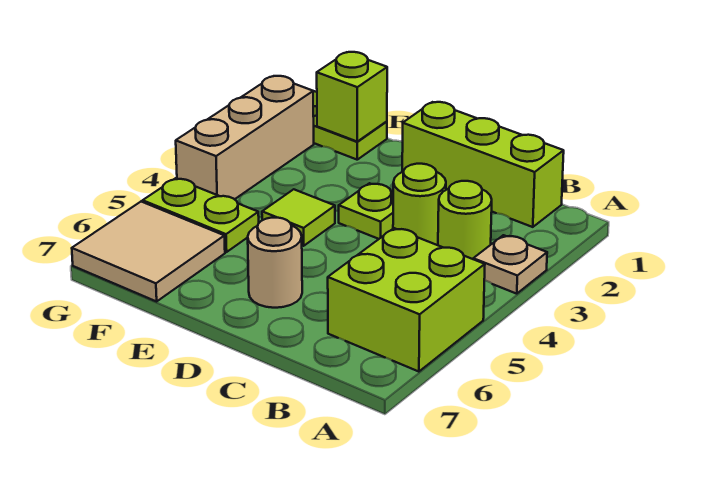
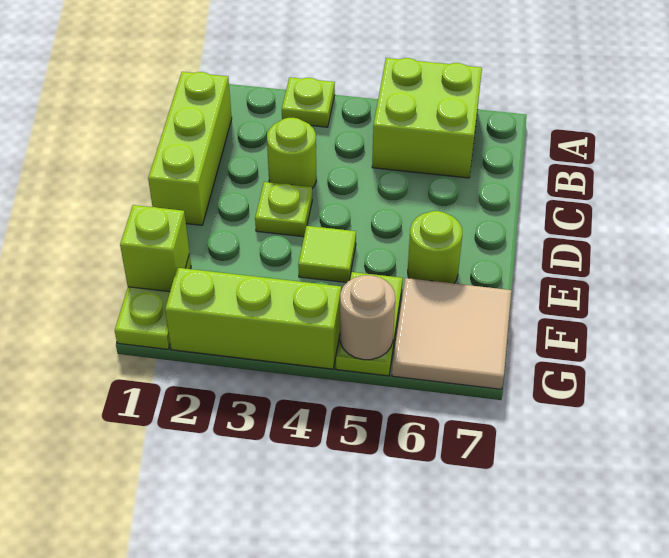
tan plate A3 level 1 -> lime plate A3 level 1
lime round brick B3 level 1 -> lime round brick E6 level 1
tan round brick D6 level 1 -> tan round brick G5 level 2
tan brick G2:G4 level 1 -> lime brick G2:G4 level 1

